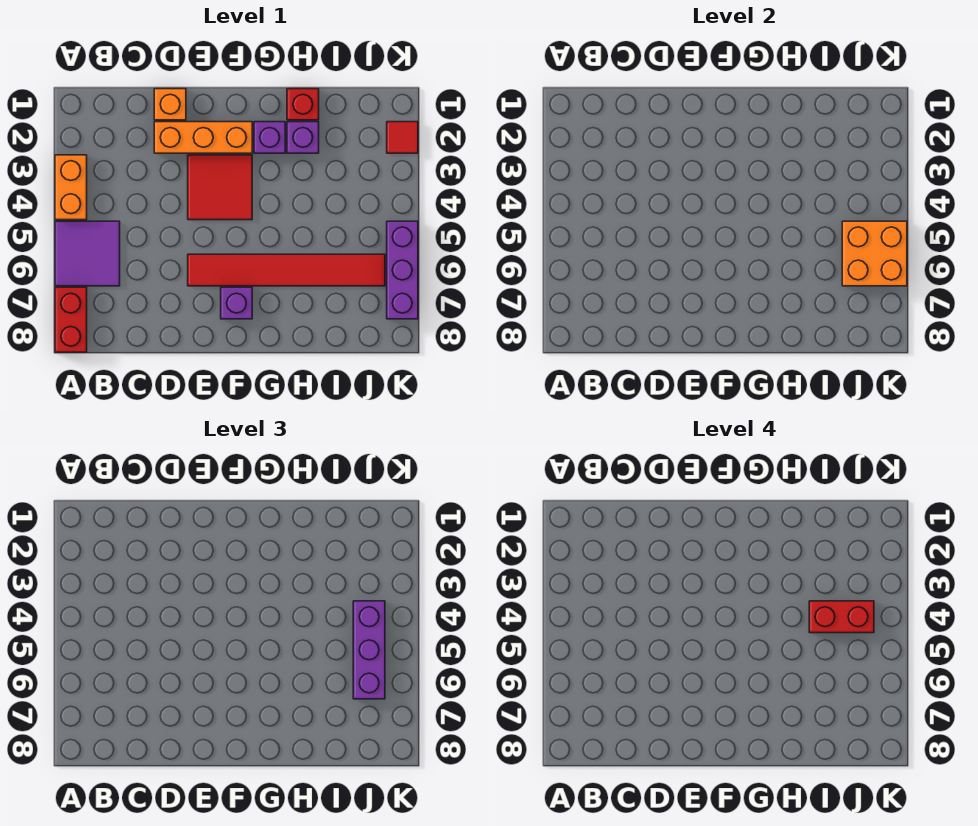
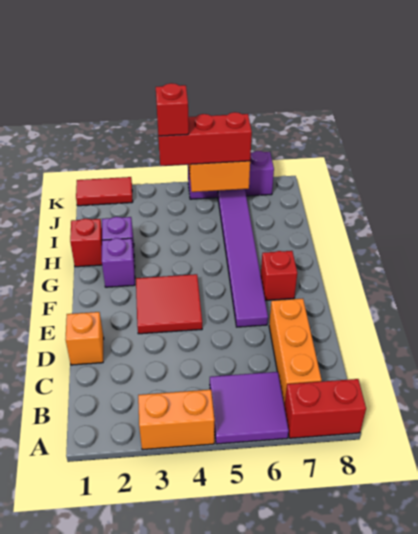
orange brick D2:F2 level 1 -> orange brick B7:D7 level 1
red tile E6:J6 level 1 -> purple tile E6:J6 level 1
purple brick F7 level 1 -> red brick F7 level 1
red brick I4:J4 level 4 -> red brick J4 level 4
purple brick J4:J6 level 3 -> red brick J4:J6 level 3
red tile K2 level 1 -> red tile K1:K2 level 1

